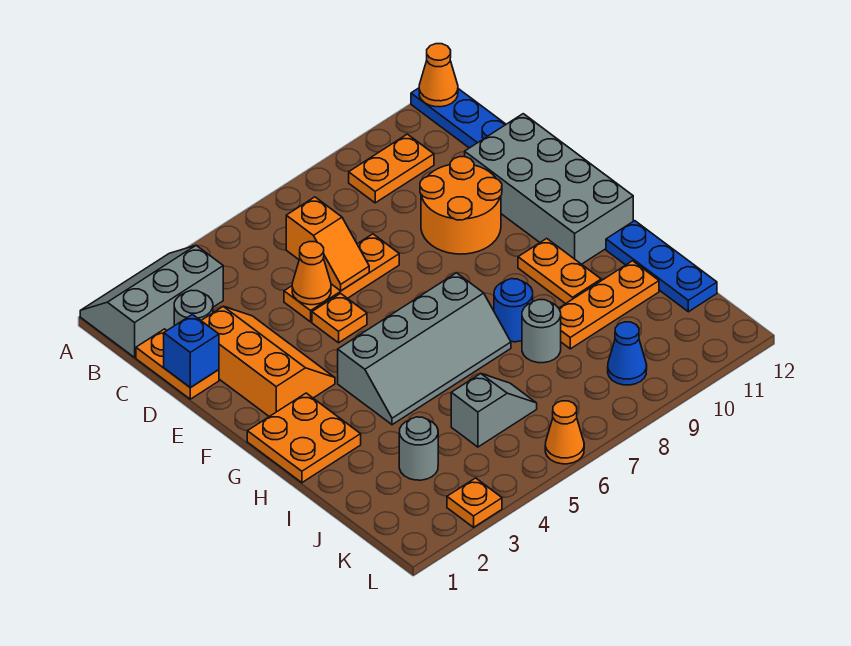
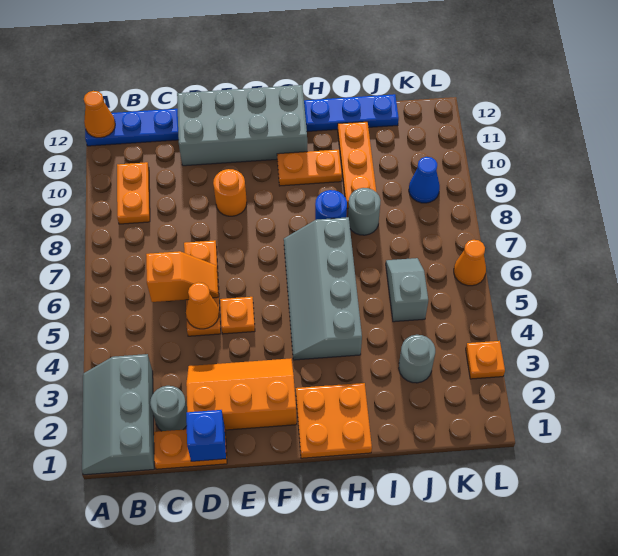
orange round brick D9:E10 level 1 -> orange round brick E9 level 1
grey slope G4:H7 level 1 top G -> grey slope G4:H7 level 1 top H

